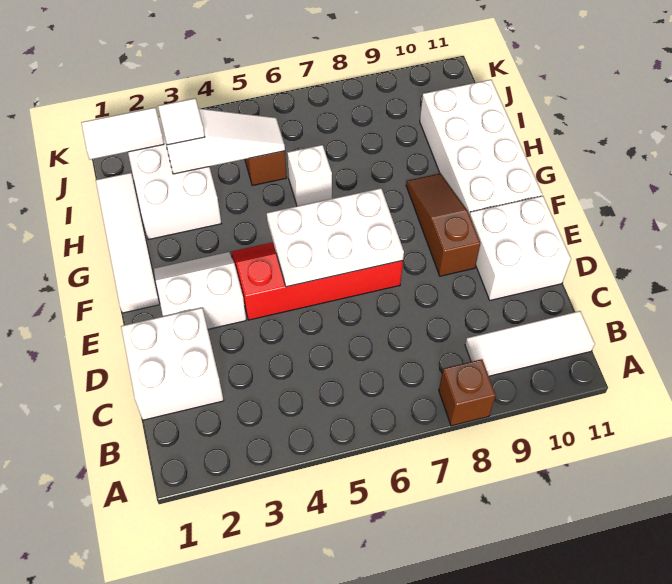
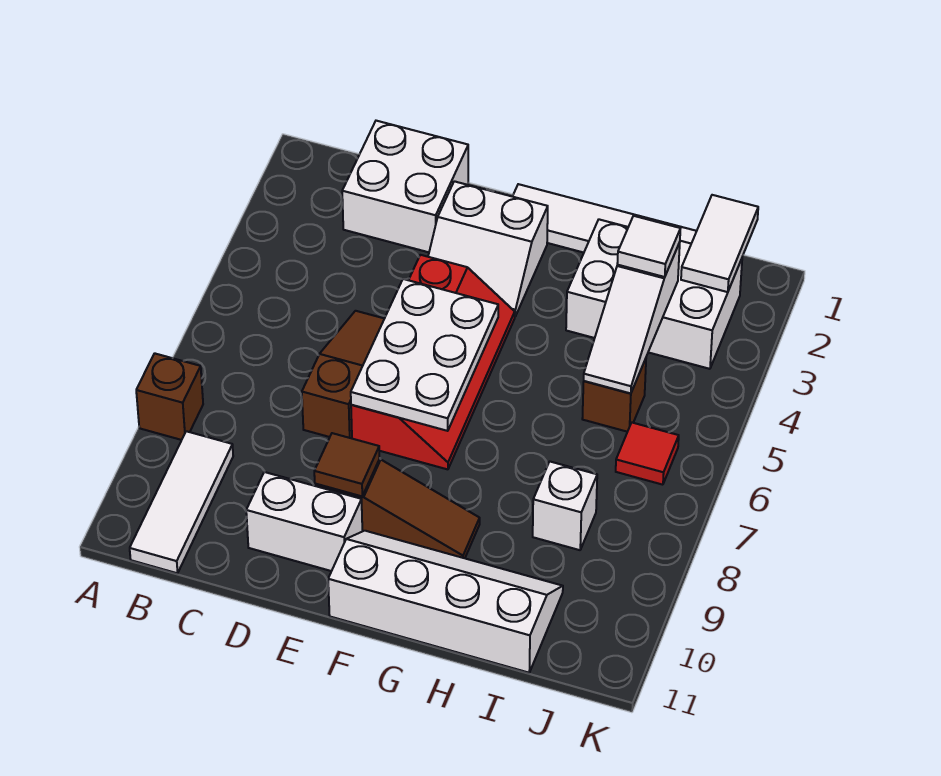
none -> brown slope D5:D7 level 1 top 7
white brick D10:E11 level 1 -> white brick D10:E10 level 1
white slope E2:F3 level 1 top E -> white slope E2:F3 level 1 top 2
none -> brown tile E9 level 2
white brick F10:I11 level 1 -> white slope F10:I11 level 1 top 11
white brick H6 level 1 -> white brick I8 level 1
none -> red tile J6 level 1

